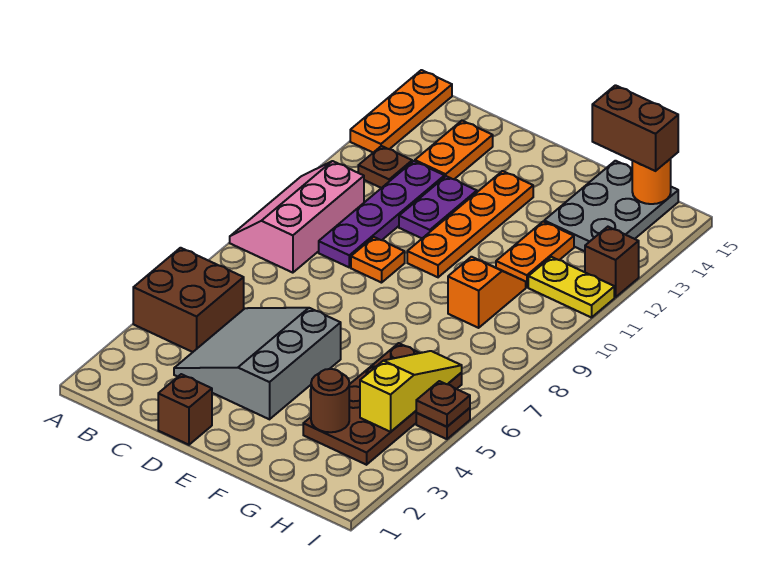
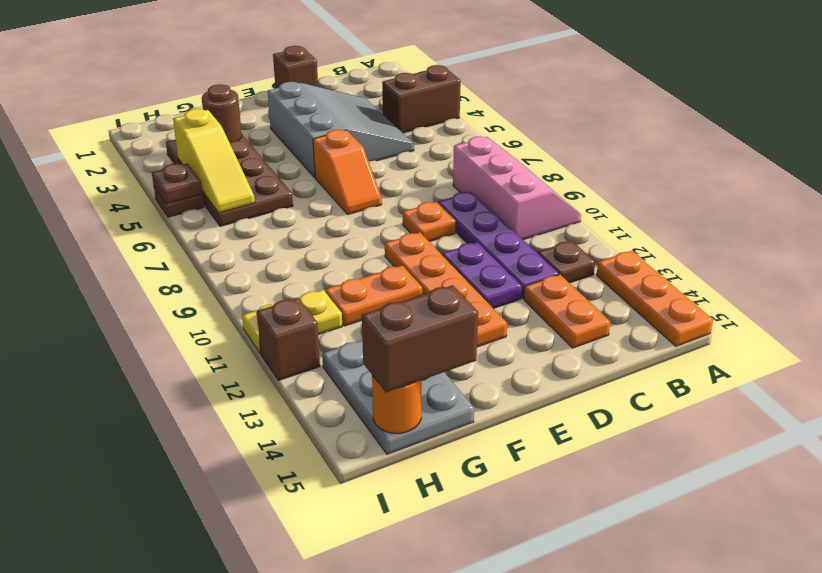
brown brick A4:B5 level 1 -> brown brick A4:B4 level 1
orange slope G9:G10 level 1 top 9 -> orange slope E6:E7 level 1 top 6
orange plate G11:G12 level 1 -> orange plate F11:G11 level 1

